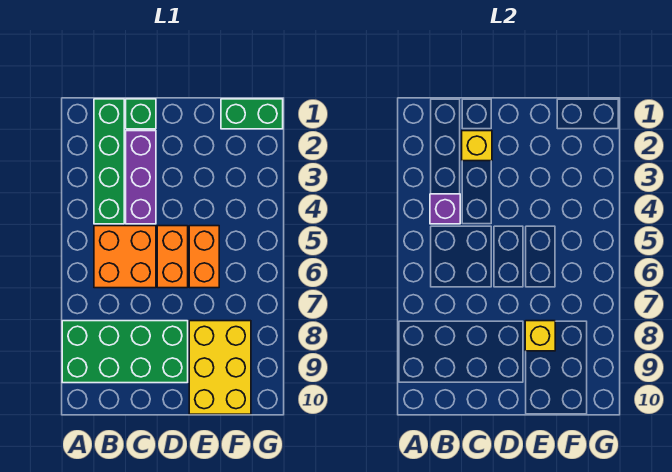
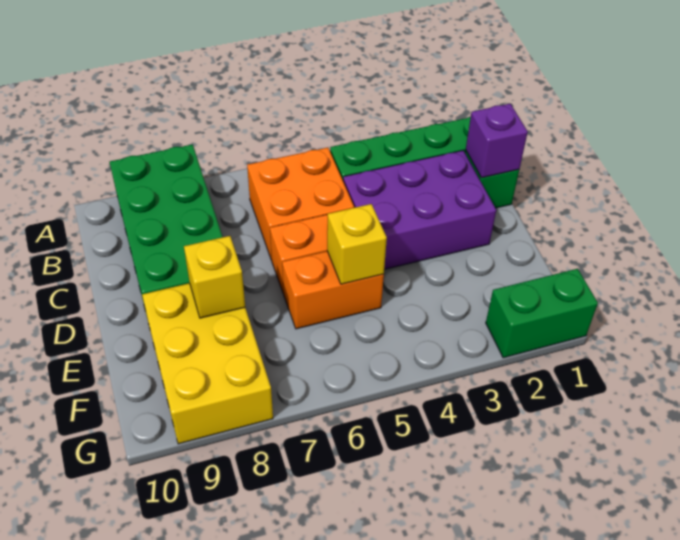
purple brick B4 level 2 -> purple brick C1 level 2
purple brick C2:C4 level 1 -> purple brick C2:D4 level 1
yellow brick C2 level 2 -> yellow brick E5 level 2
yellow brick E8:F10 level 1 -> yellow brick E8:G9 level 1
green brick F1:G1 level 1 -> green brick G1:G2 level 1

